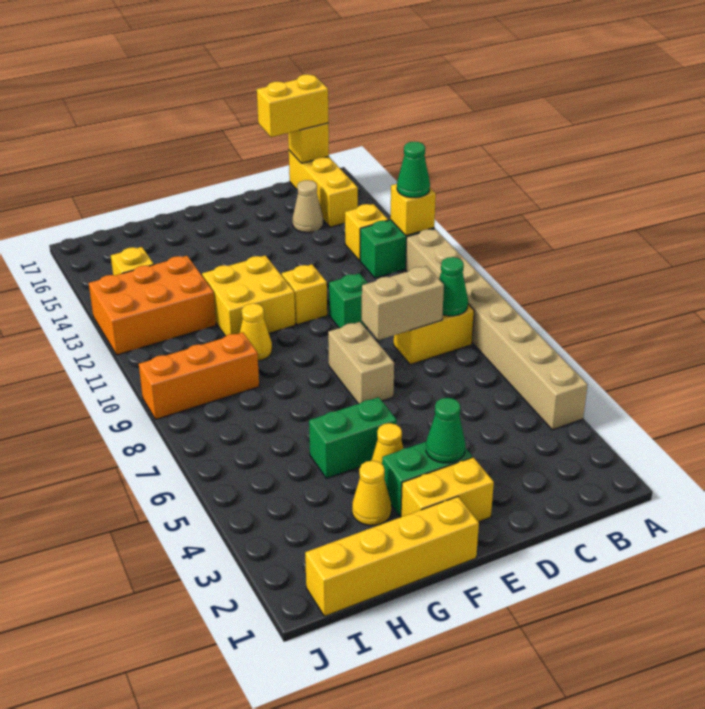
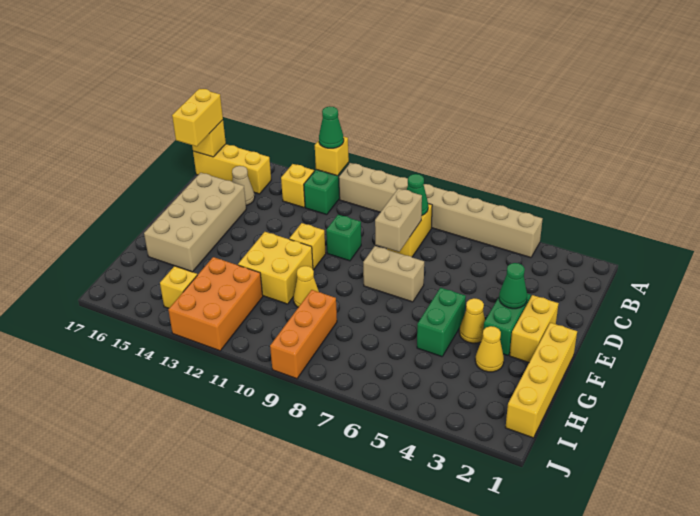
none -> tan brick D15:G16 level 1

